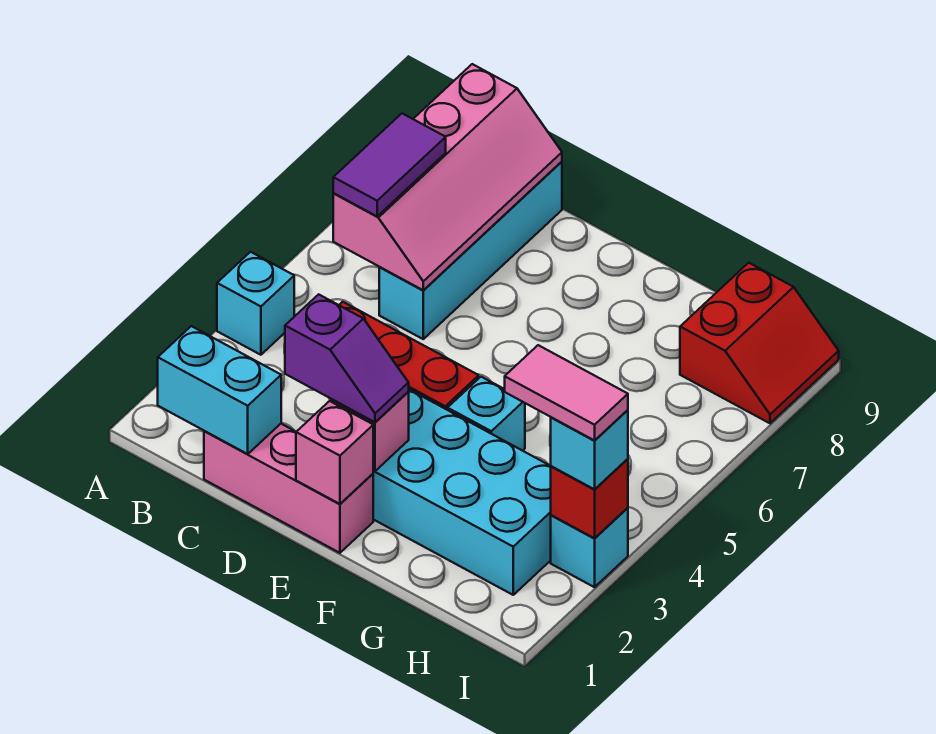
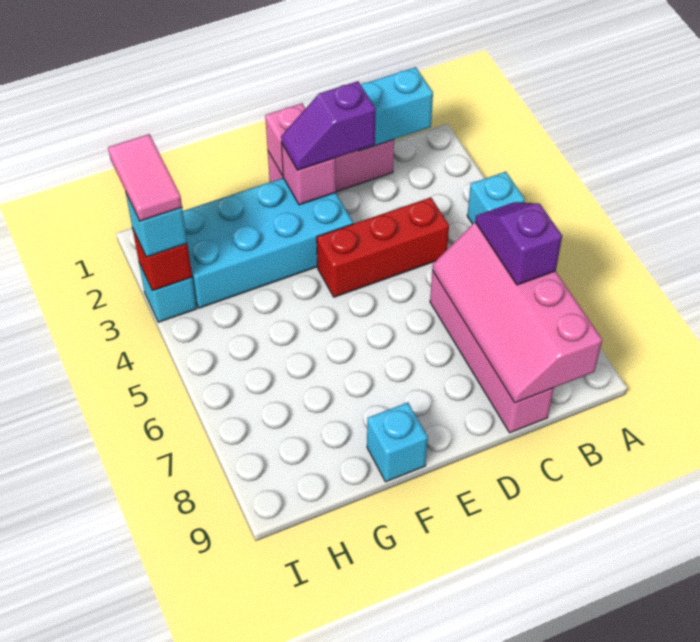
purple tile B6:B7 level 3 -> purple slope B6:B7 level 3 top 7
cyan brick C6:C9 level 1 -> pink brick C6:C9 level 1
cyan brick F4 level 1 -> cyan brick F9 level 1
pink tile H3:I3 level 4 -> pink tile I2:I3 level 4
red slope H8:I9 level 1 top H -> none

